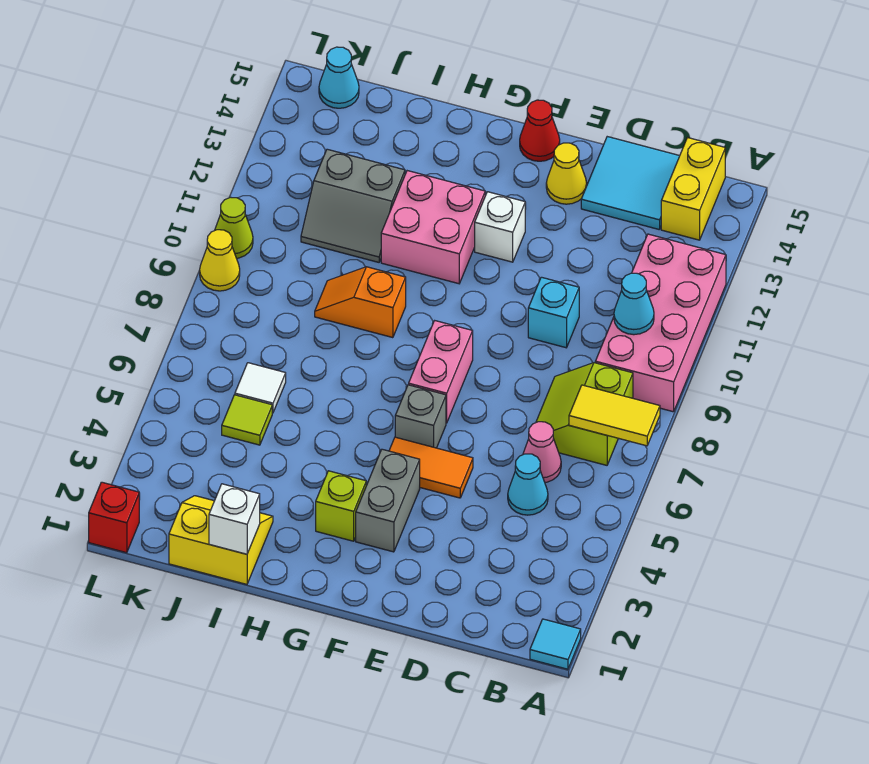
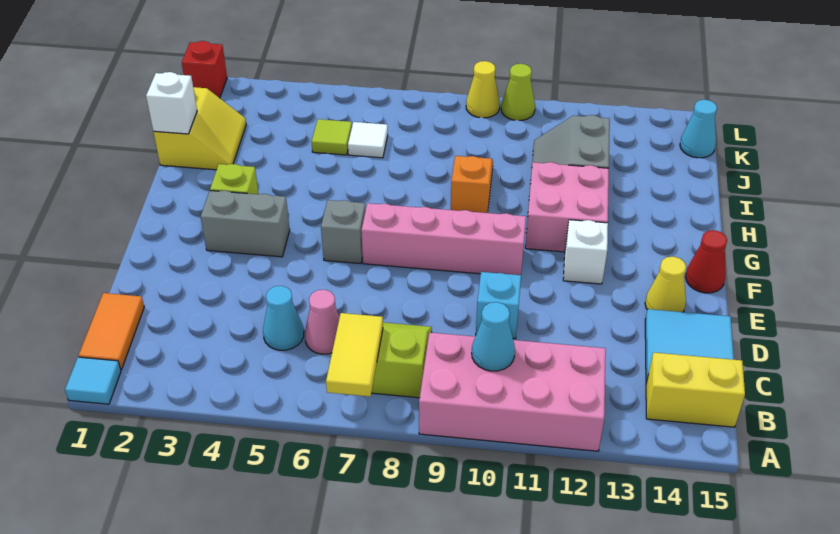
orange tile E5:F5 level 1 -> orange tile B1:C1 level 1
pink brick F7:F8 level 1 -> pink brick F7:F10 level 1

